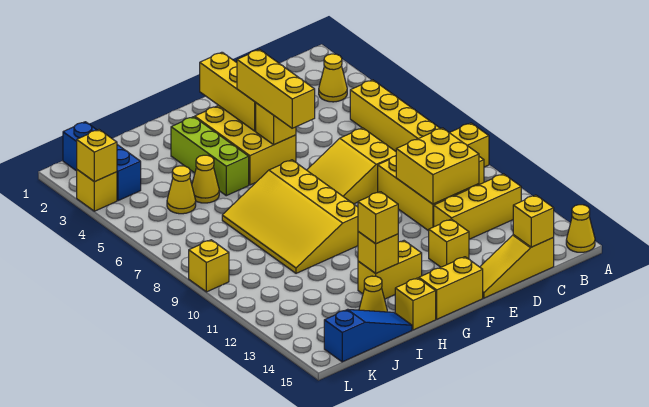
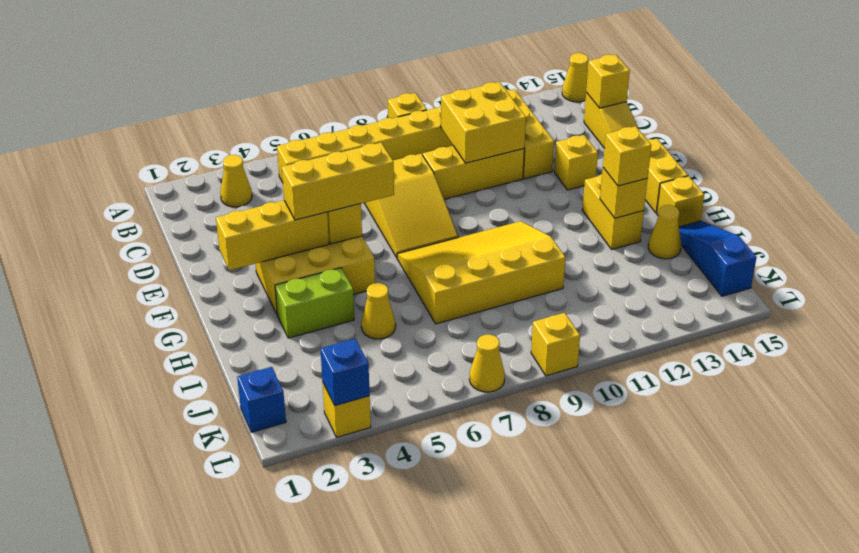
yellow slope G7:I10 level 1 top G -> yellow slope G7:I10 level 1 top I
lime brick H3:H5 level 1 -> lime brick H3:H4 level 1
yellow cone J5 level 1 -> yellow cone L7 level 1
blue brick K1:K3 level 1 -> blue brick K1 level 1
yellow brick L3 level 2 -> blue brick L3 level 2

